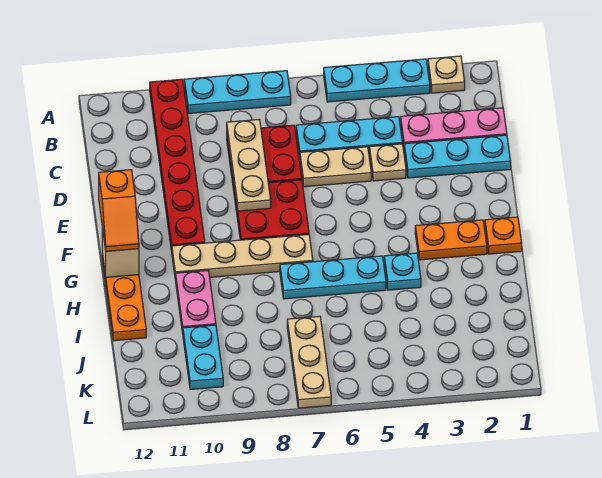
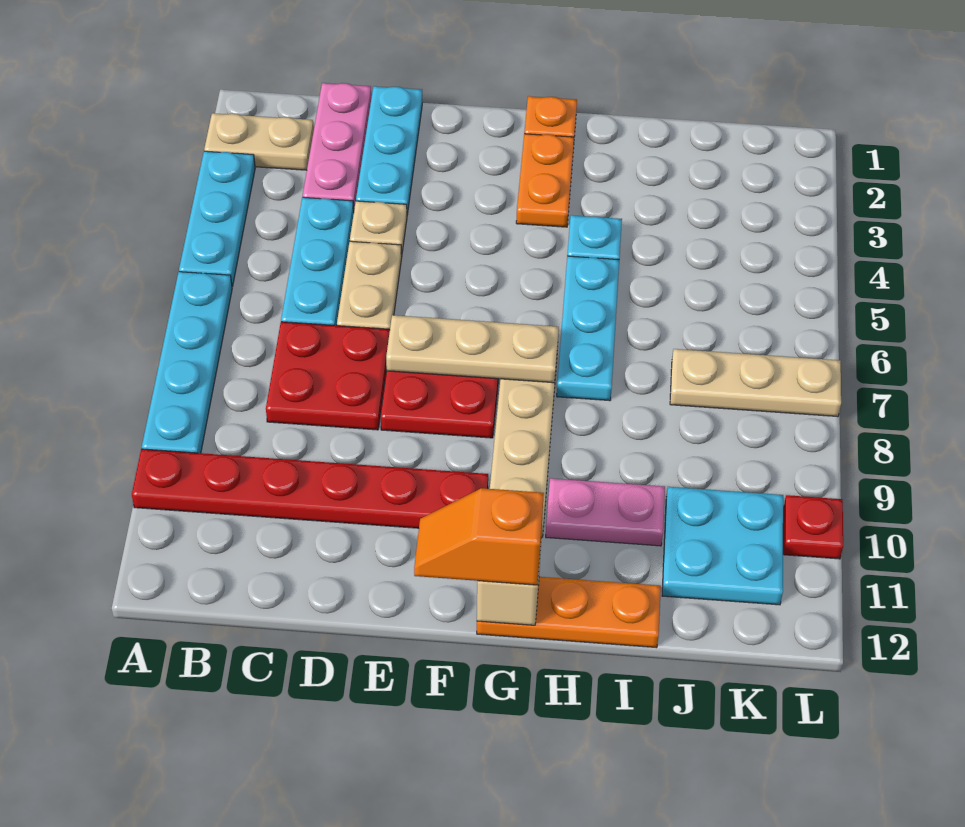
tan plate A2 level 1 -> tan plate A2:B2 level 1
cyan plate A7:A9 level 1 -> cyan plate A6:A9 level 1
tan plate C8:E8 level 2 -> tan plate E7:G7 level 2
orange slope F12:G12 level 3 top F -> orange slope F12:G12 level 3 top G
cyan plate J10:K10 level 1 -> cyan plate J10:K11 level 1
none -> red plate L10 level 1

